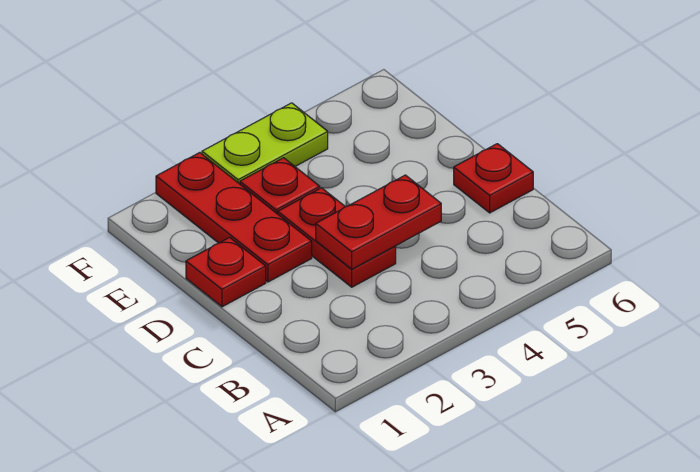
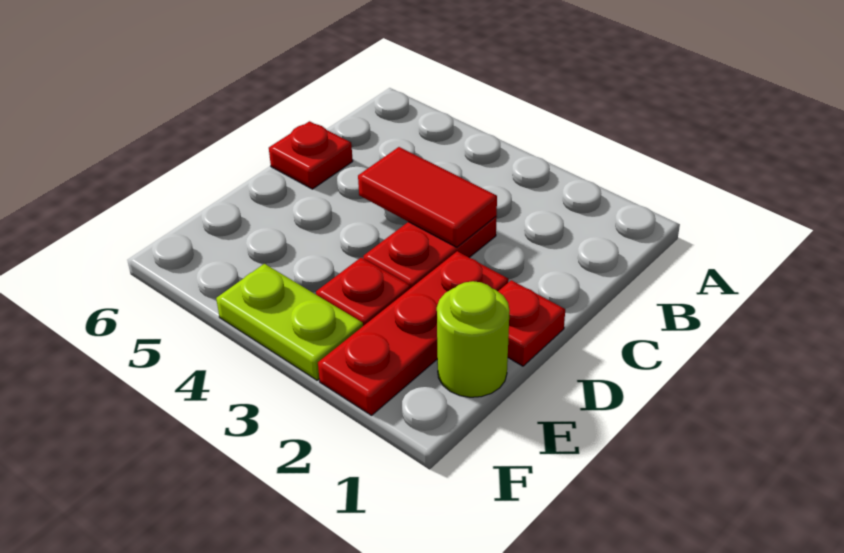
red plate C3:C4 level 2 -> red tile C3:C4 level 2
none -> lime round brick E1 level 1

